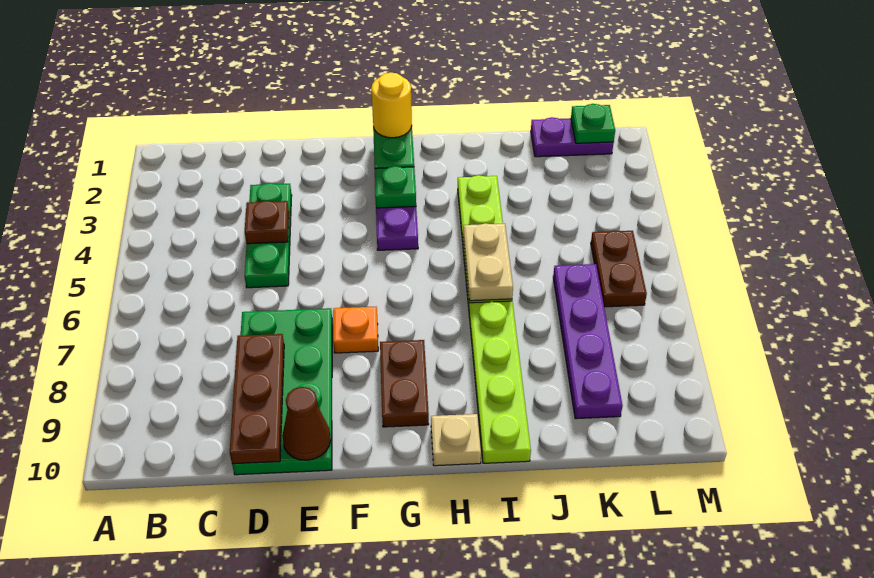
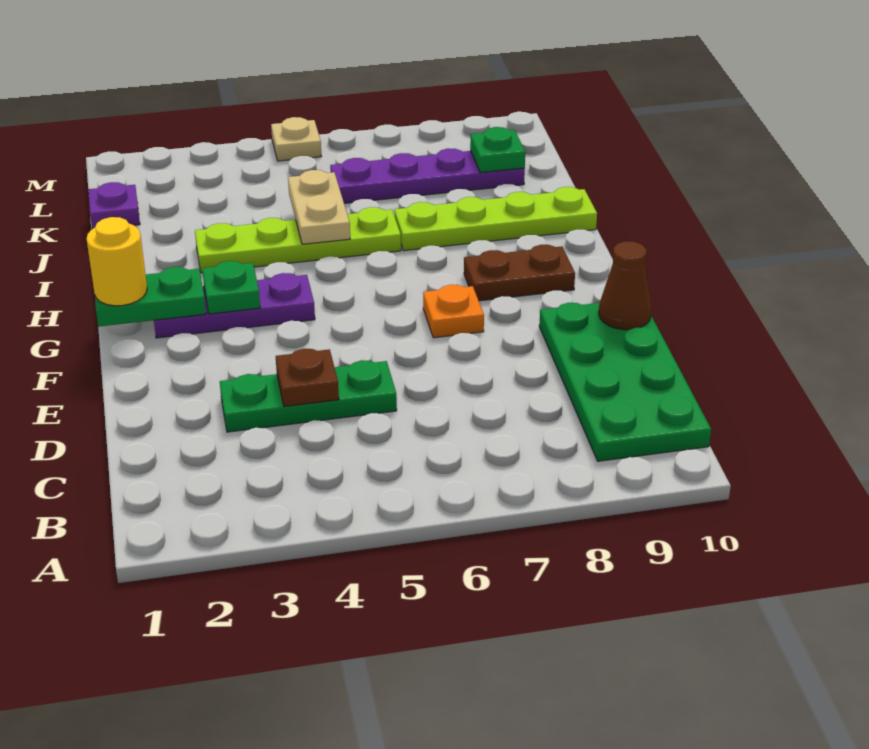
green plate D7:E10 level 1 -> green plate B9:E10 level 1
brown plate D8:D10 level 2 -> none
tan plate H10 level 1 -> tan plate M5 level 1
tan plate I5:I6 level 2 -> tan plate I5:J5 level 2
purple plate K1:L1 level 1 -> purple plate K1 level 1
green plate L1 level 2 -> green plate K9 level 2
brown plate L5:L6 level 1 -> none

